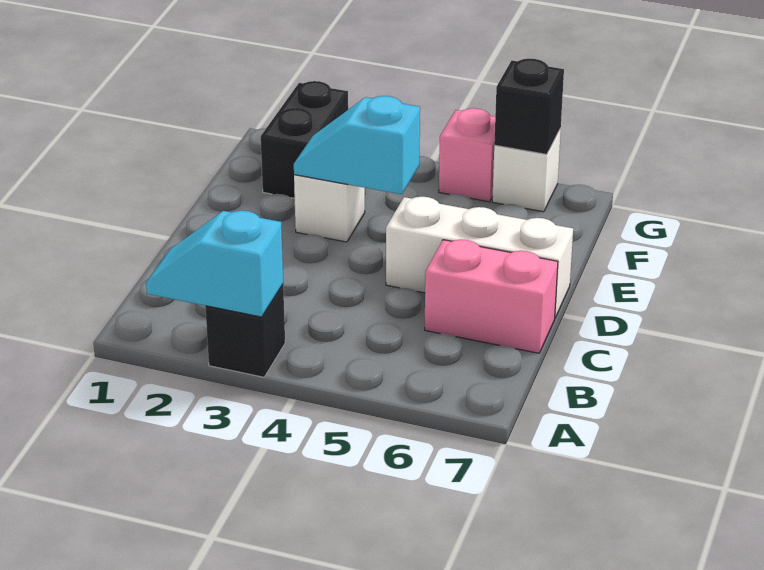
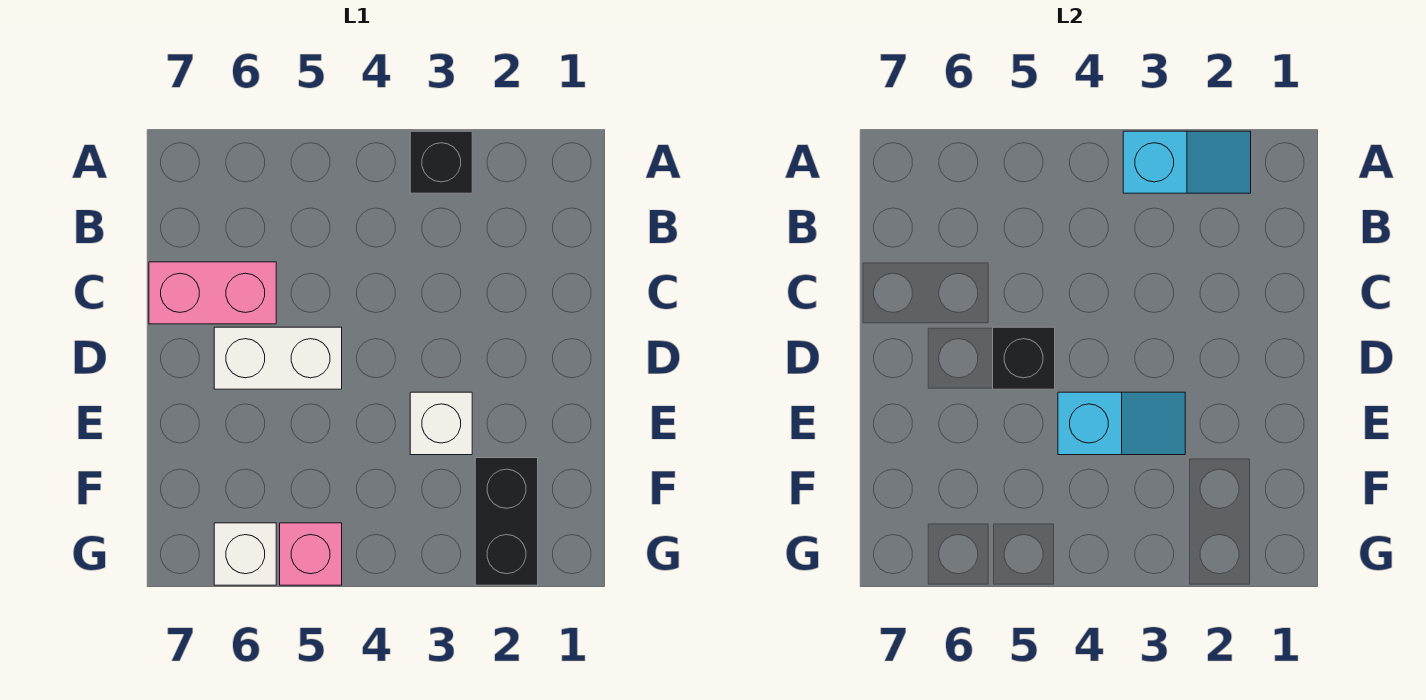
white brick D5:D7 level 1 -> white brick D5:D6 level 1
black brick G6 level 2 -> black brick D5 level 2

